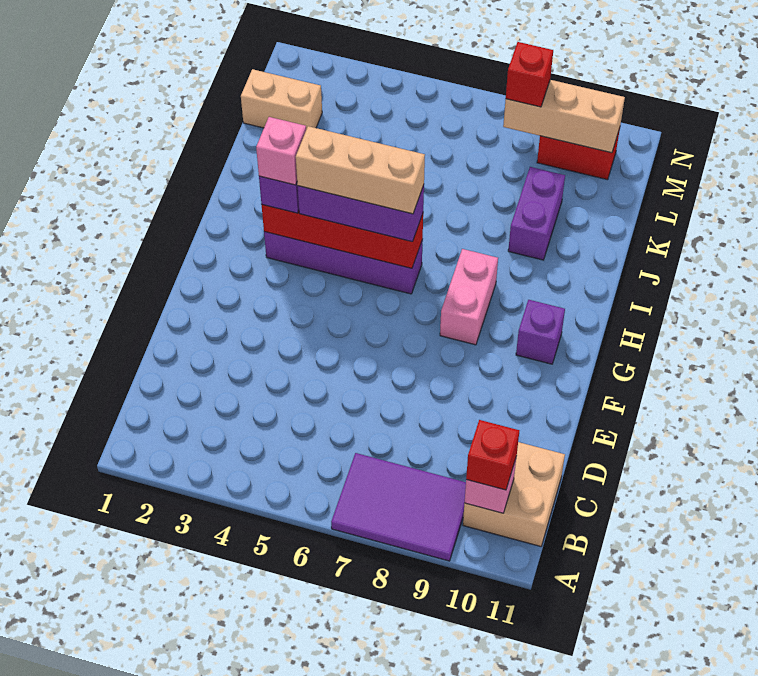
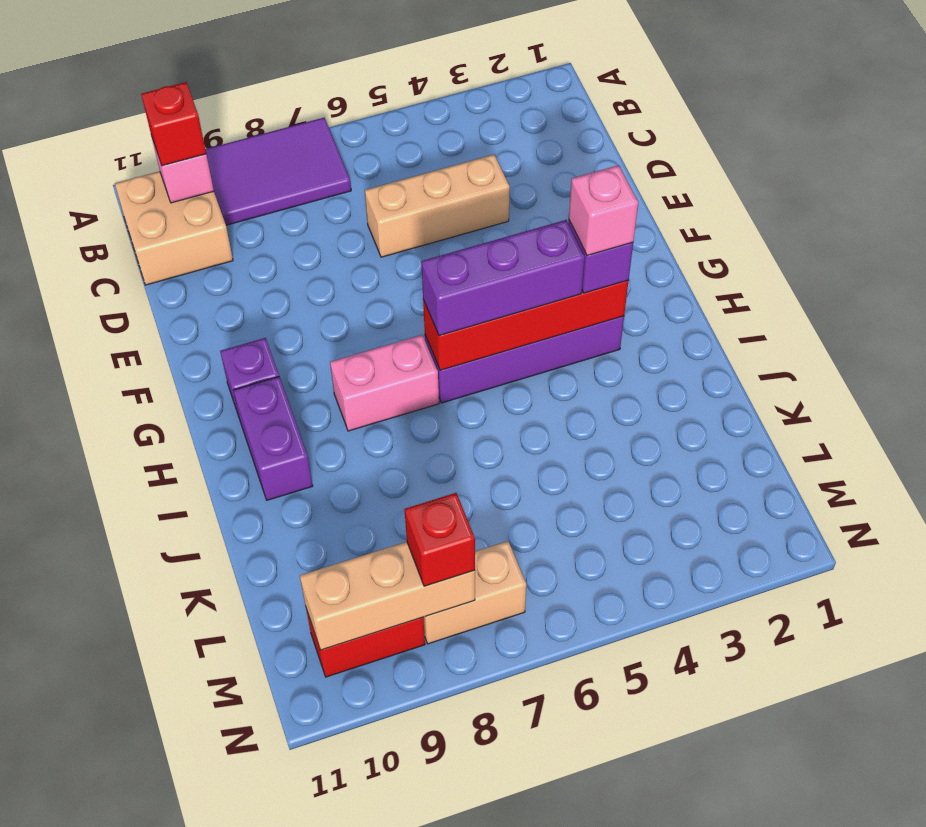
pink brick G8:H8 level 1 -> pink brick H7:H8 level 1
tan brick H4:H6 level 4 -> tan brick D4:D6 level 1
purple brick J9:K9 level 1 -> purple brick H10:I10 level 1
tan brick L1:L2 level 1 -> tan brick M7:M8 level 1

